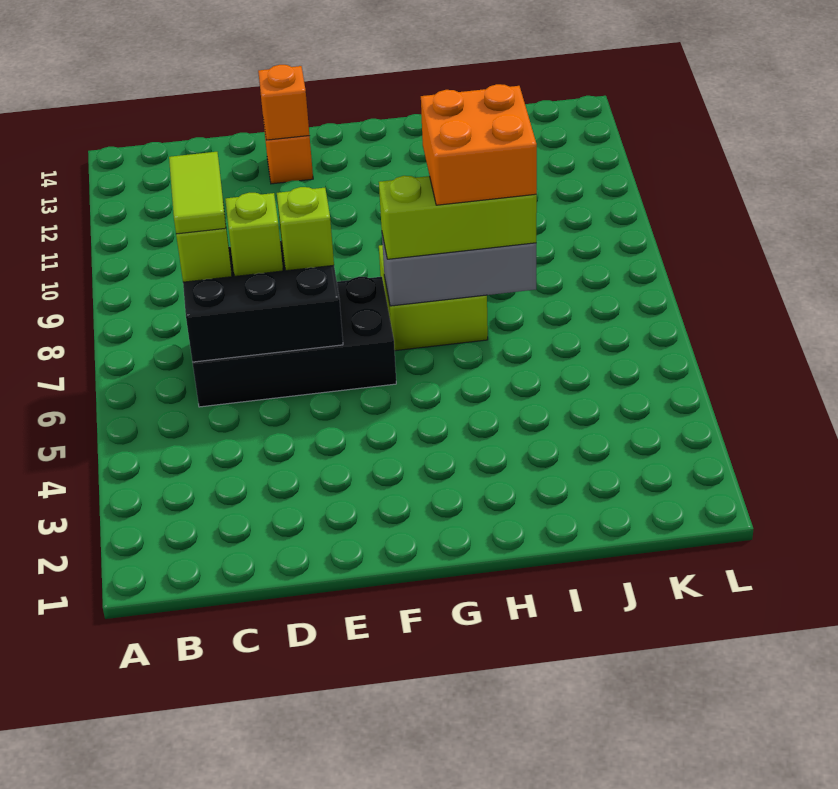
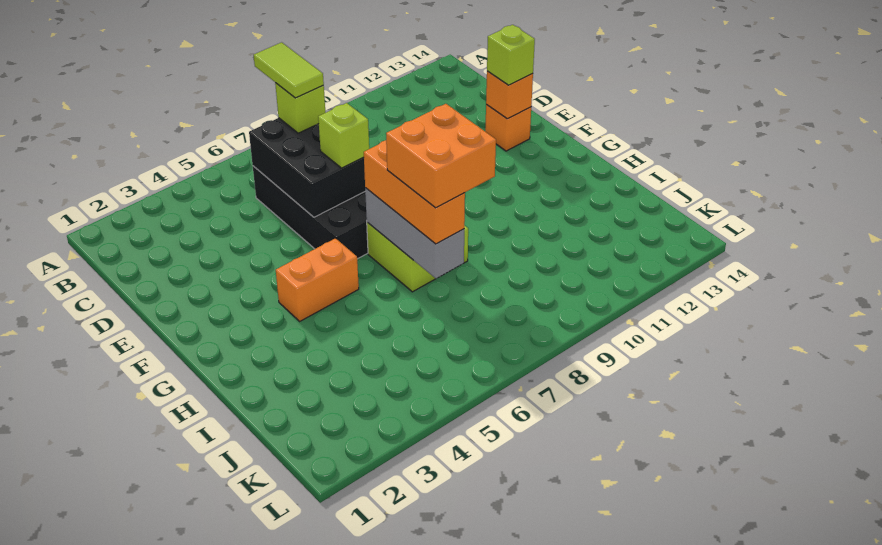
lime tile C7:C8 level 4 -> lime tile B7:C7 level 4
lime brick D7 level 3 -> lime brick E13 level 3
none -> orange brick G4:G5 level 1
lime brick G7:I7 level 3 -> orange brick G7:I7 level 3

